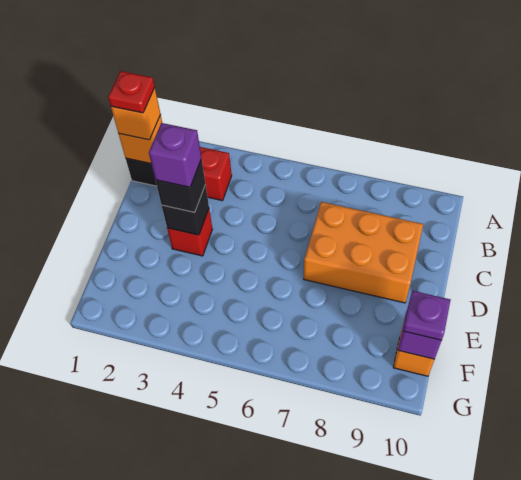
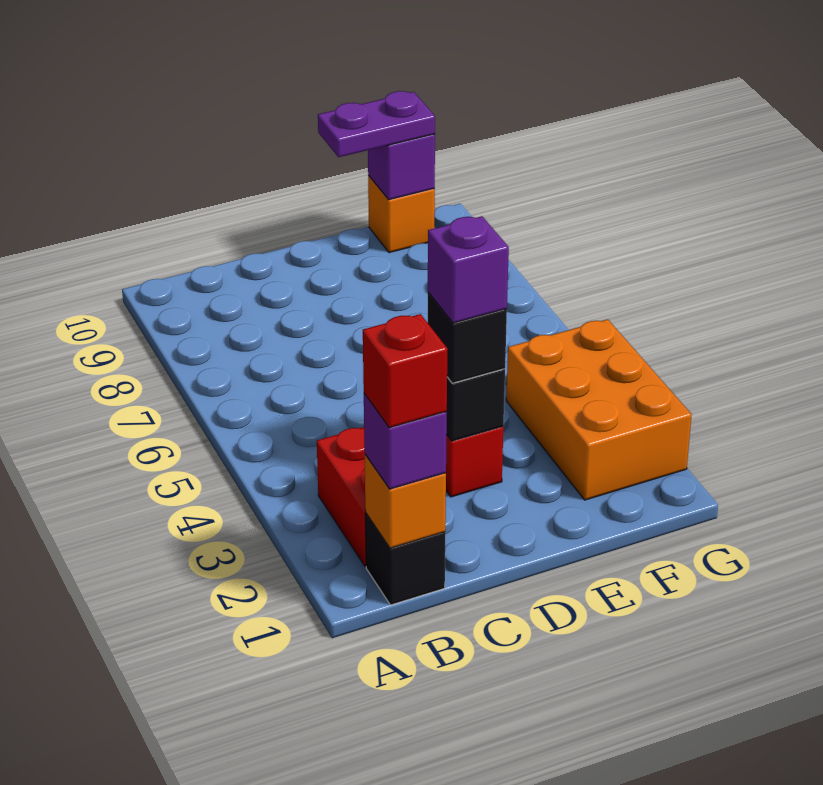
orange brick B1 level 3 -> purple brick B1 level 3
red plate B1 level 4 -> red brick B1 level 4
orange brick C7:D9 level 1 -> orange brick F2:G4 level 1
purple plate F10 level 3 -> purple plate E10:F10 level 3

